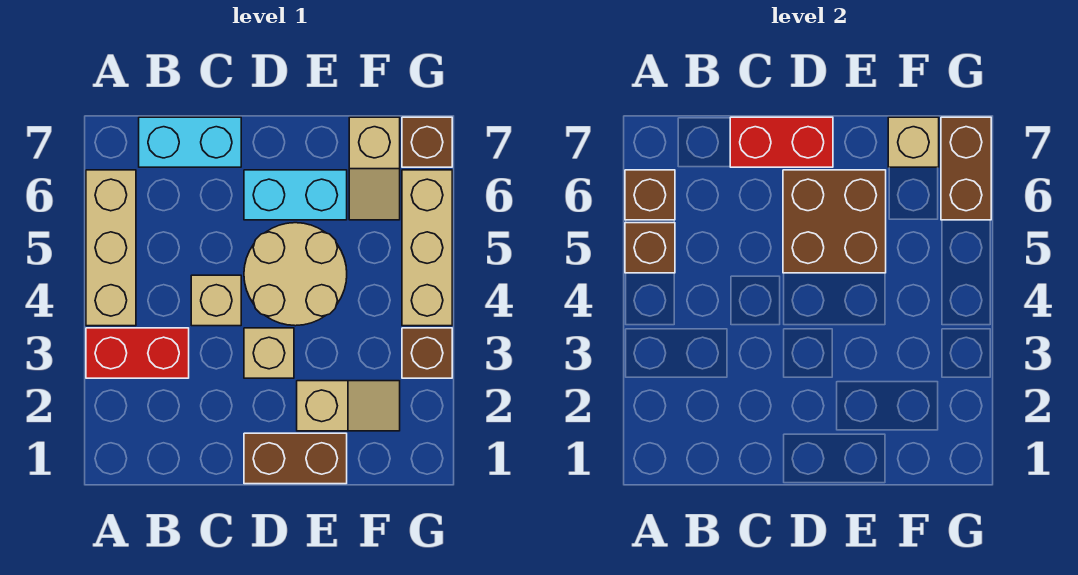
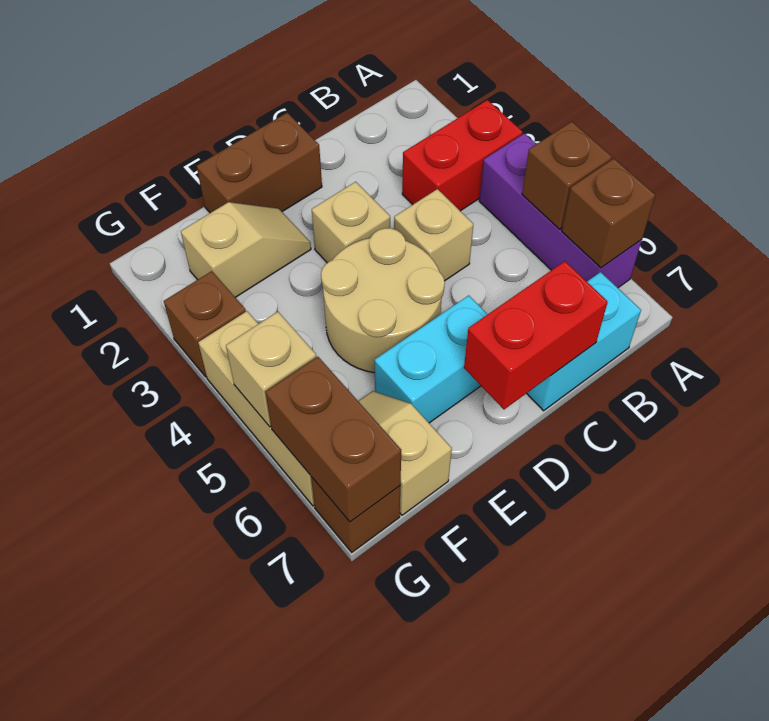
tan brick A4:A6 level 1 -> purple brick A4:A6 level 1
brown brick D5:E6 level 2 -> none
tan slope E2:F2 level 1 top E -> tan slope E2:F2 level 1 top F
tan brick F7 level 2 -> tan brick G5 level 2

